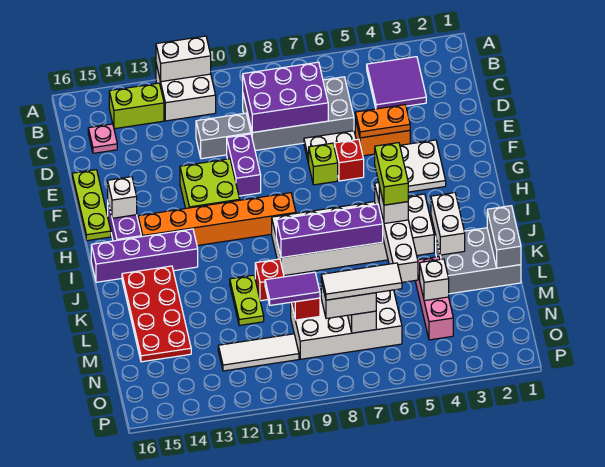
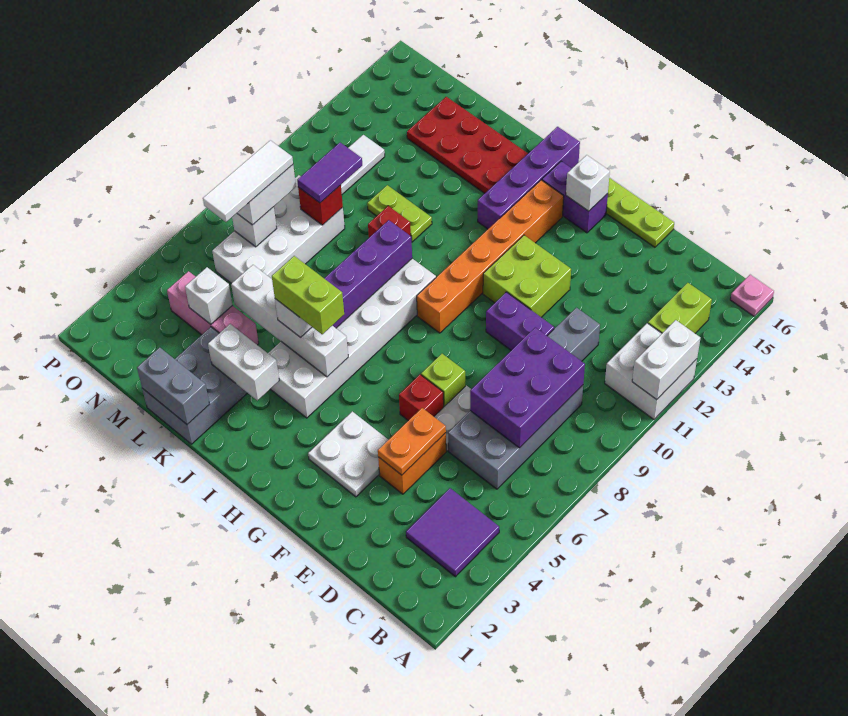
pink plate C15 level 1 -> pink plate A16 level 1

